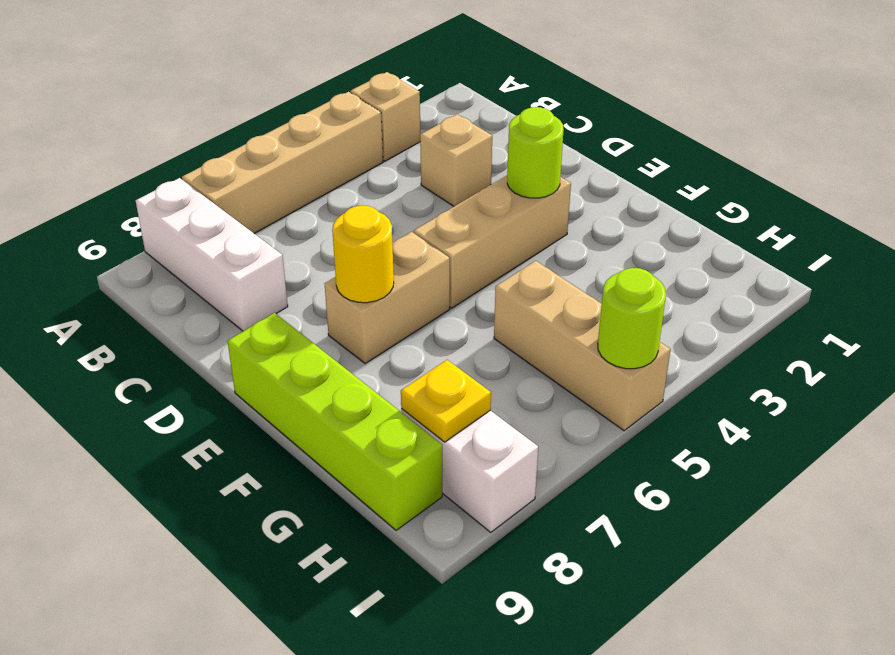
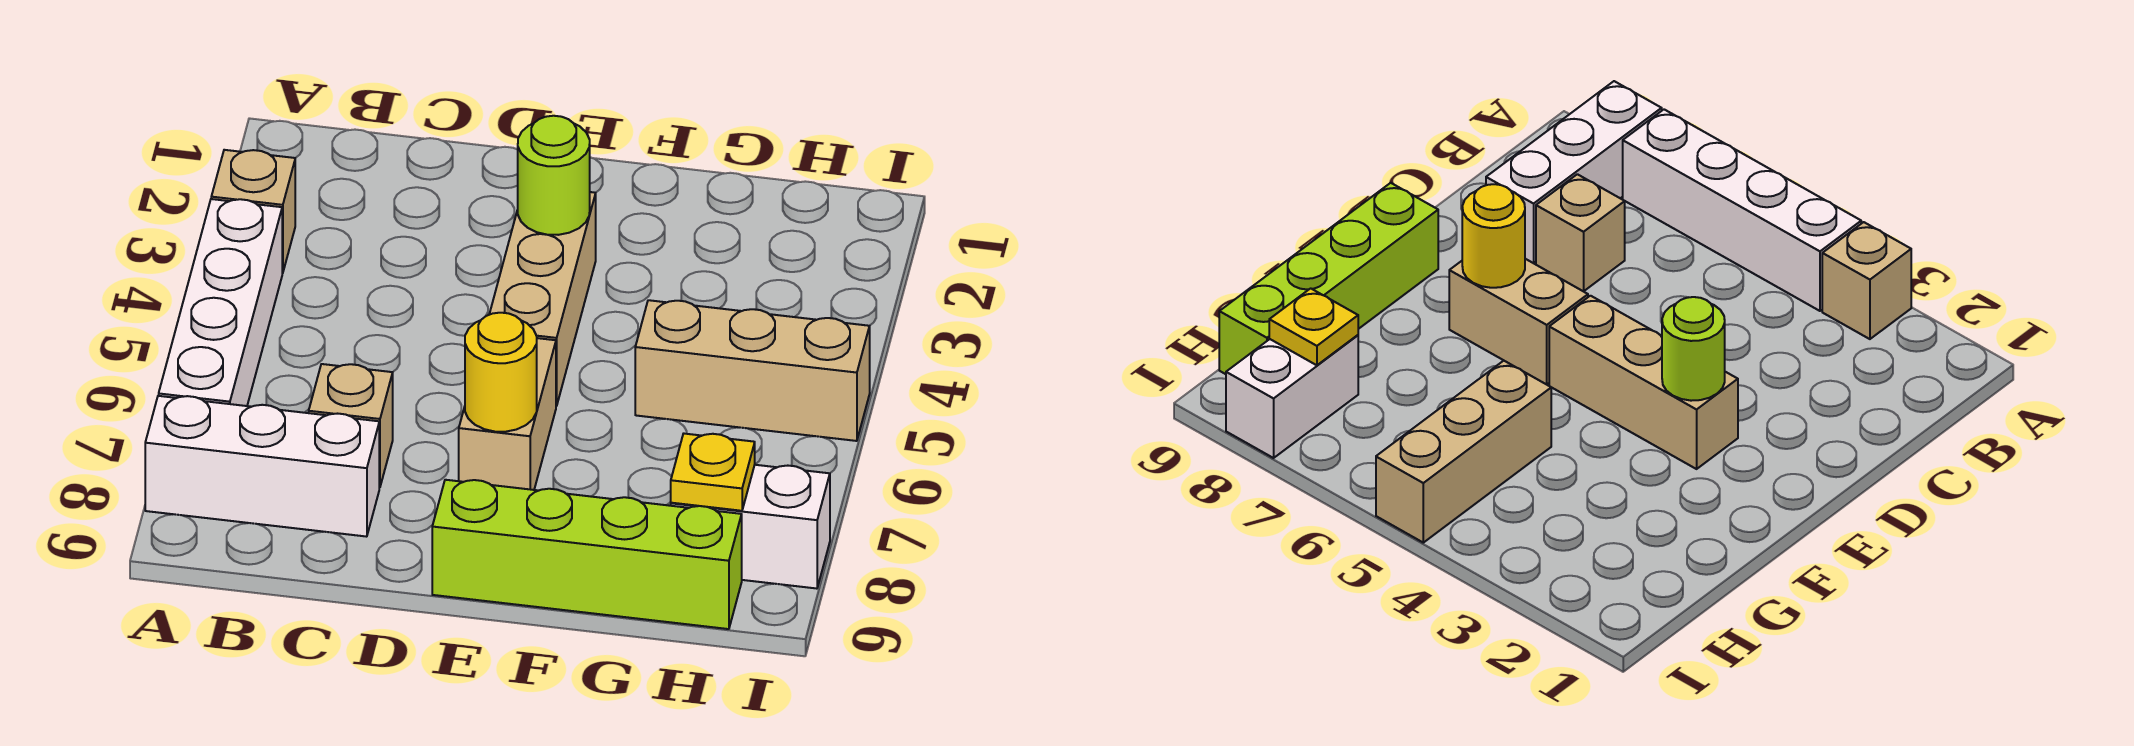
tan brick A4:A7 level 1 -> white brick A4:A7 level 1
tan brick C3 level 1 -> tan brick C7 level 1
lime round brick I5 level 2 -> none

